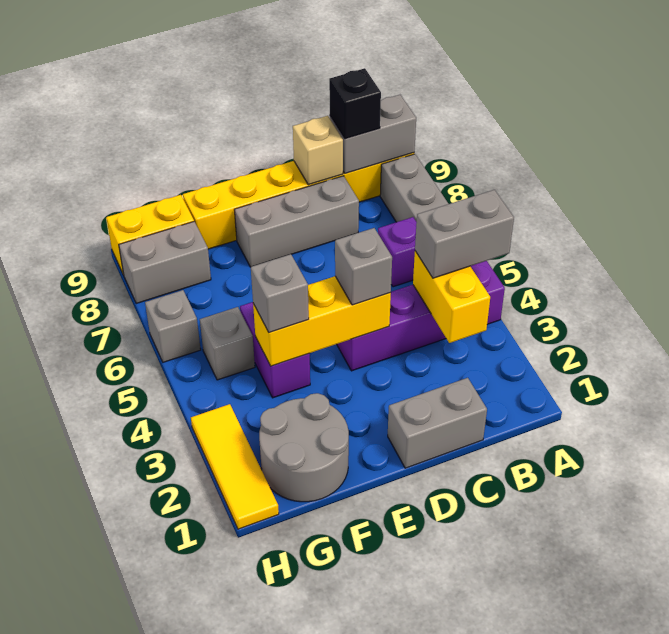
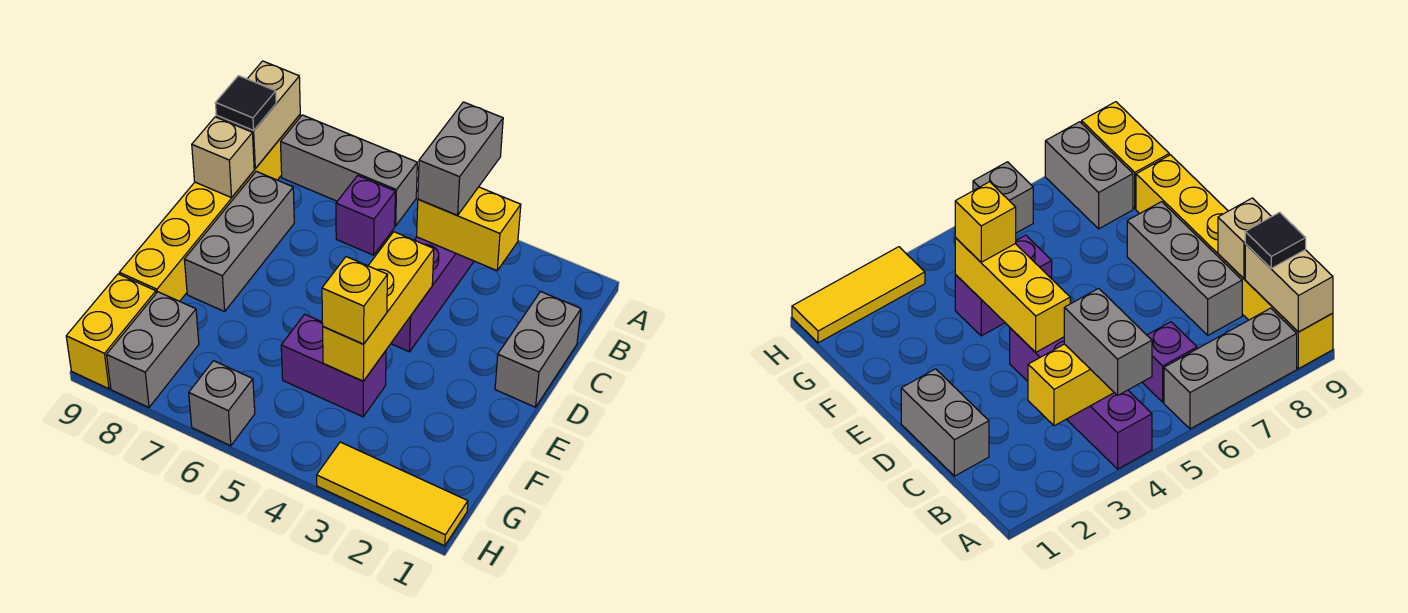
grey brick A9:B9 level 2 -> tan brick A9:B9 level 2
black brick B9 level 3 -> black tile B9 level 3
grey brick D4 level 3 -> none
grey round brick F1:G2 level 1 -> none
grey brick F4 level 3 -> yellow brick F4 level 3
grey brick G5 level 1 -> none

